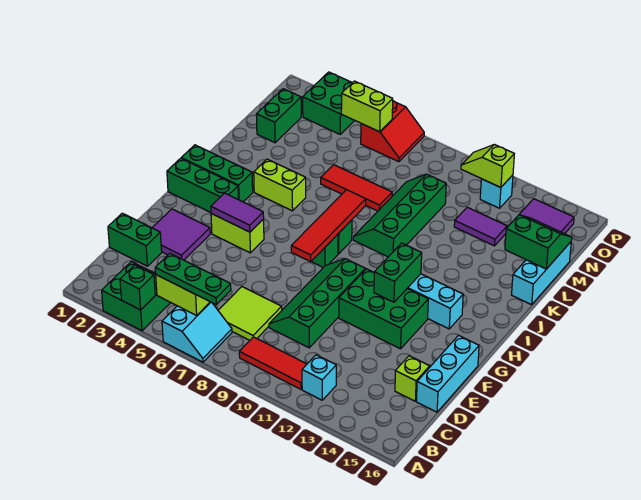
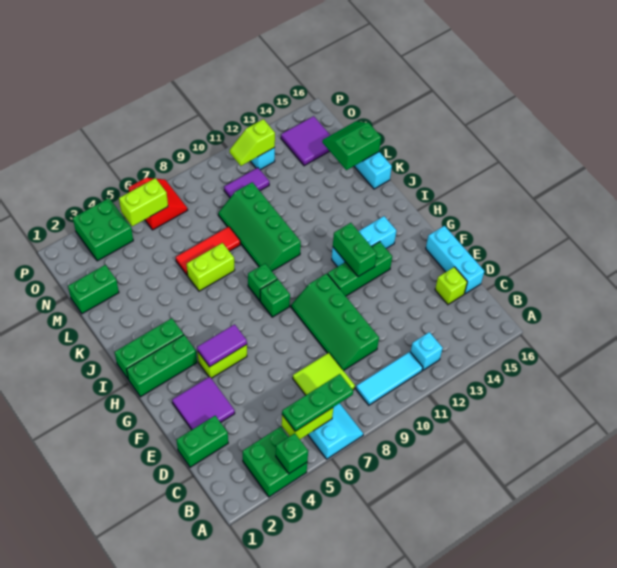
red tile B9:B11 level 1 -> cyan tile B9:B11 level 1
green brick F11:G13 level 1 -> green brick G11:G13 level 1
red tile G8:J8 level 2 -> none
lime brick J4:J5 level 1 -> lime brick K6:K7 level 1
green brick M2:N2 level 1 -> green brick M1:M2 level 1
purple tile M12:M13 level 1 -> purple tile N10:N11 level 1

